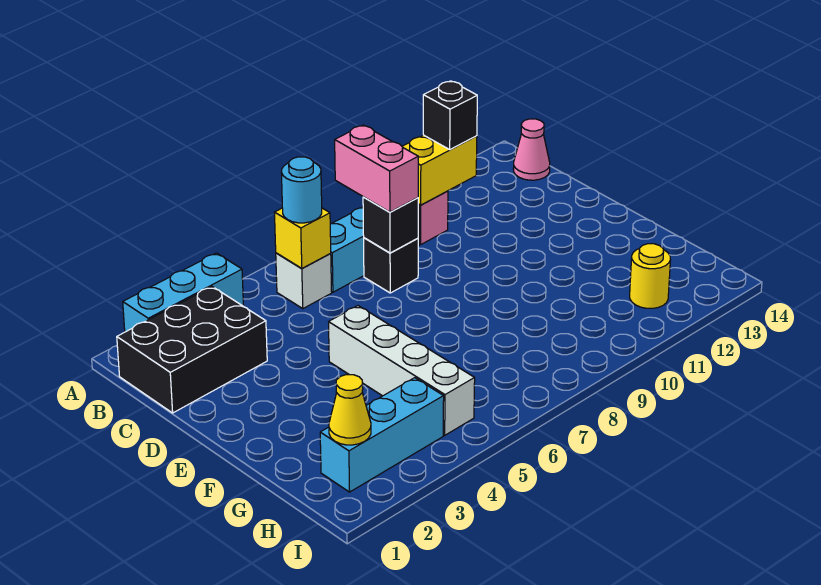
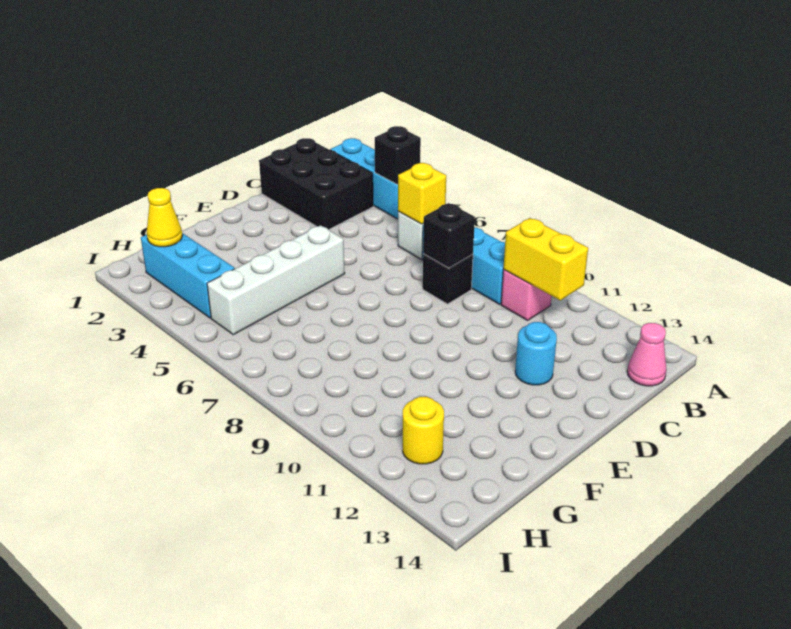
cyan round brick B6 level 3 -> cyan round brick D12 level 1
pink brick B8:C8 level 3 -> none
black brick B11 level 3 -> black brick A4 level 2

